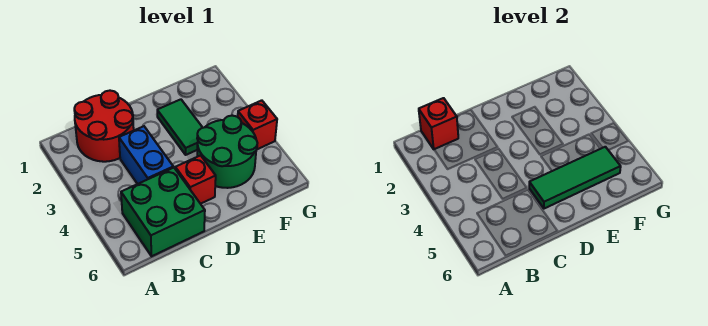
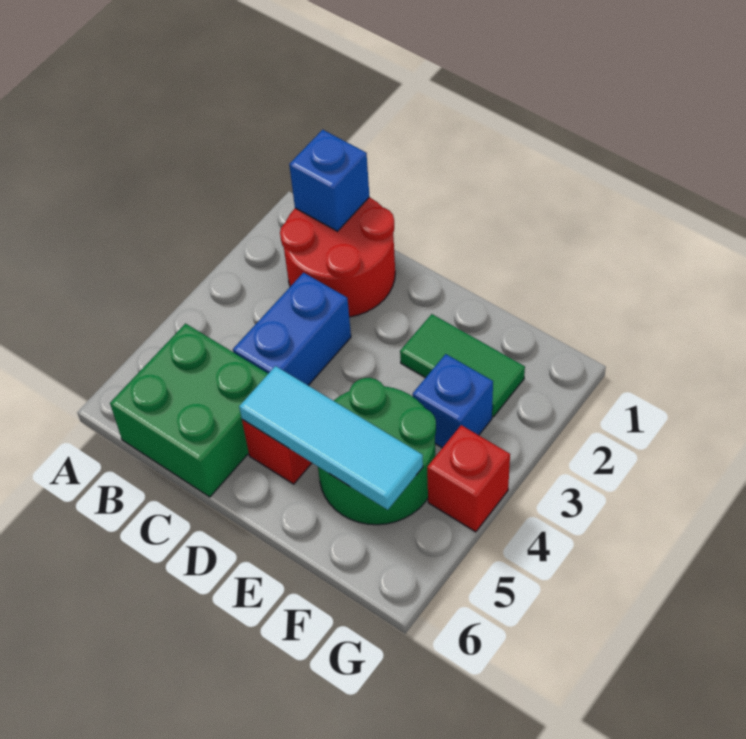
red brick B1 level 2 -> blue brick B1 level 2
green tile D5:F5 level 2 -> cyan tile D5:F5 level 2
green tile E2:E3 level 1 -> green tile E2:F2 level 1
none -> blue brick F3 level 1

